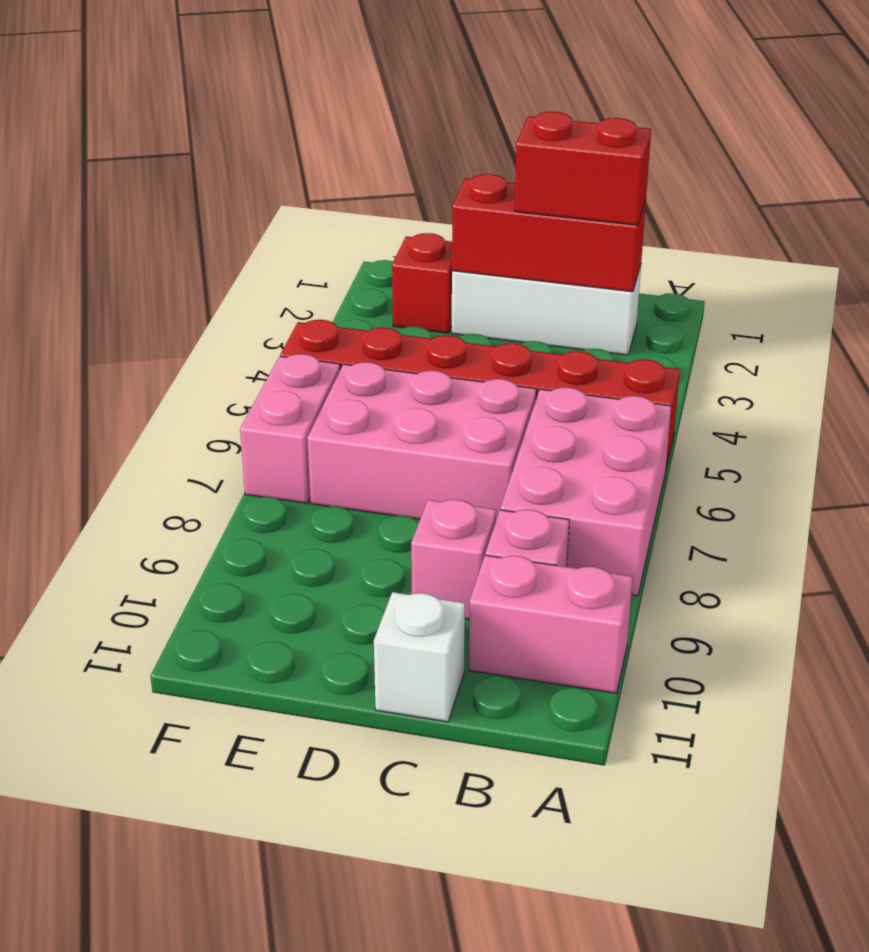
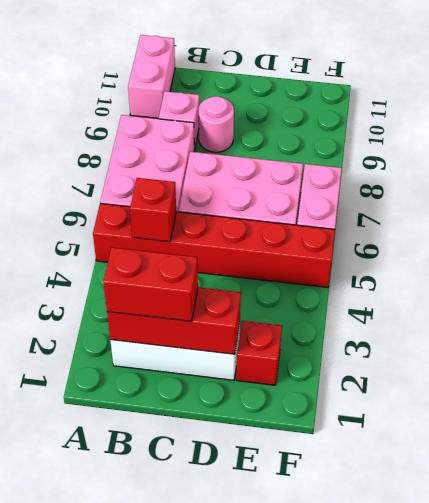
pink brick A10:B10 level 1 -> pink brick A10:A11 level 1
none -> red brick B5 level 2
pink brick C9 level 1 -> pink round brick C9 level 1
white brick C11 level 1 -> none

